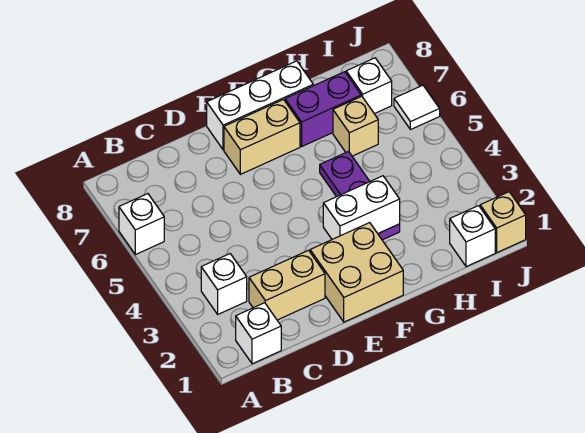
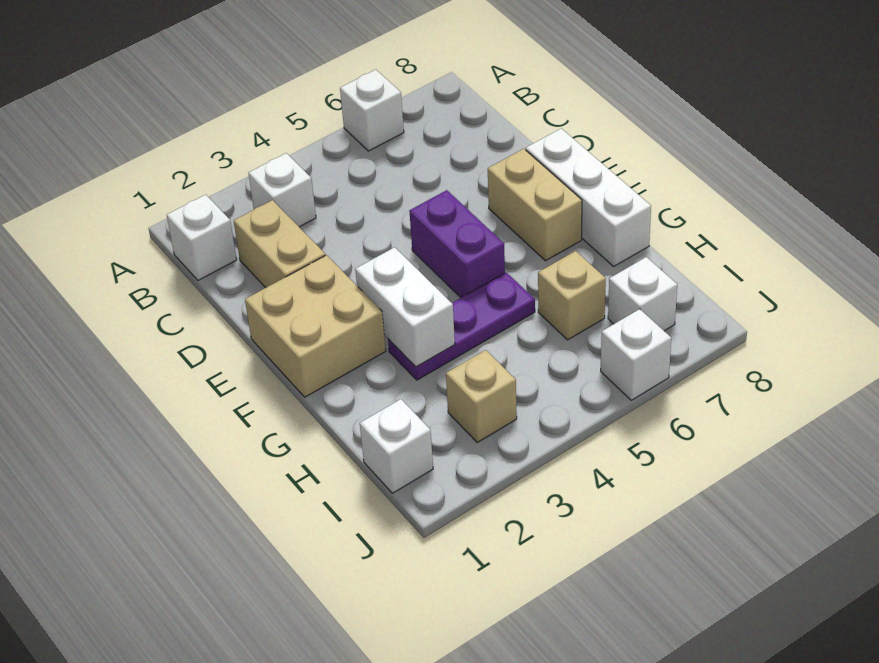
purple brick G7:H7 level 1 -> purple brick E5:F5 level 1
tan brick J1 level 1 -> tan brick I3 level 1
white tile J6 level 1 -> white brick J6 level 1

